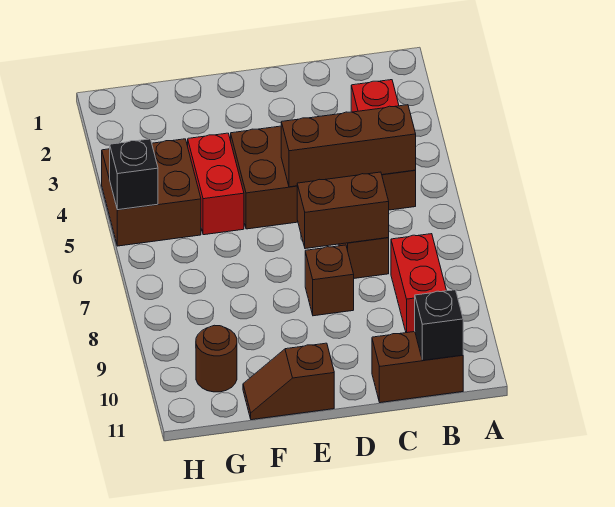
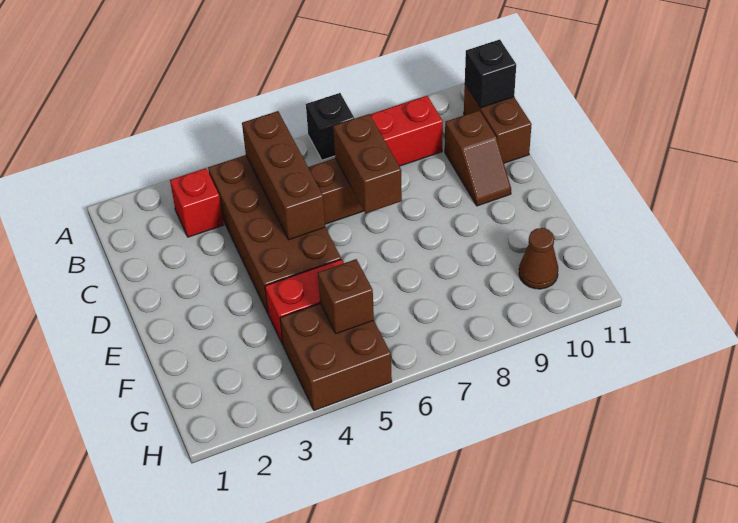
brown brick D8 level 1 -> brown brick G5 level 2
brown slope E11:F11 level 1 top E -> brown slope C10:D10 level 1 top C
brown round brick G10 level 1 -> brown cone G10 level 1
black brick H5 level 2 -> black brick A7 level 1

